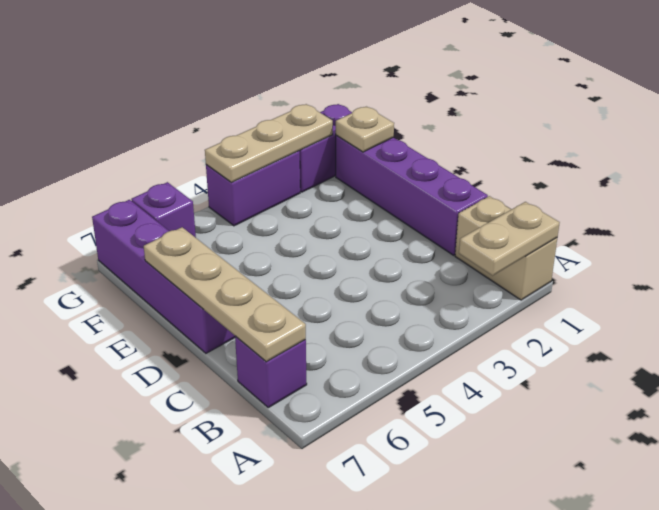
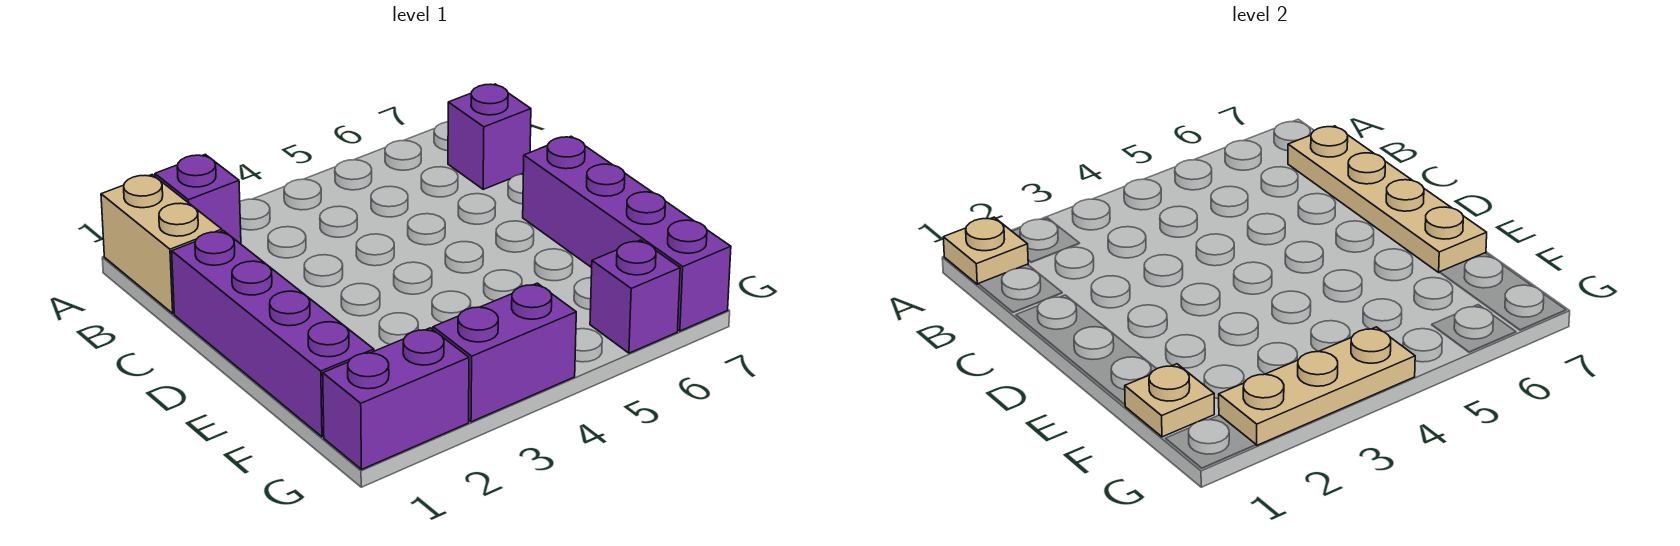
tan plate A1:A2 level 2 -> tan plate A1 level 2
none -> purple brick A2 level 1

